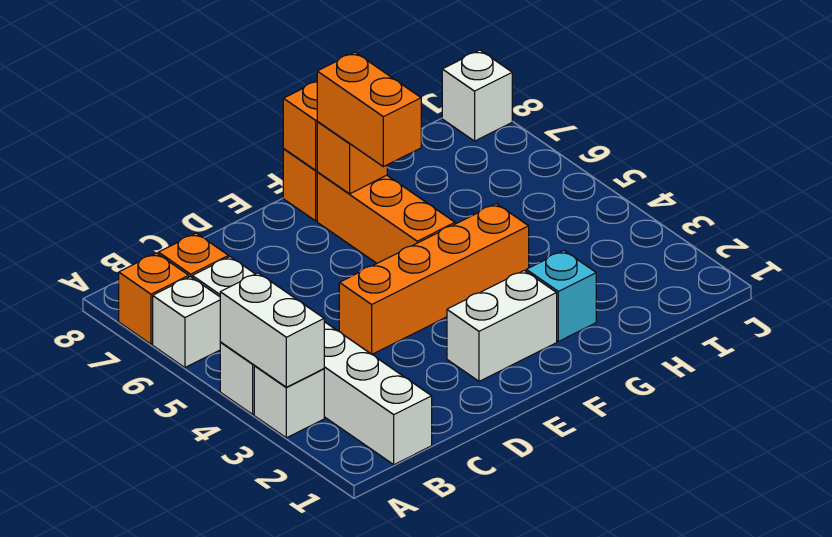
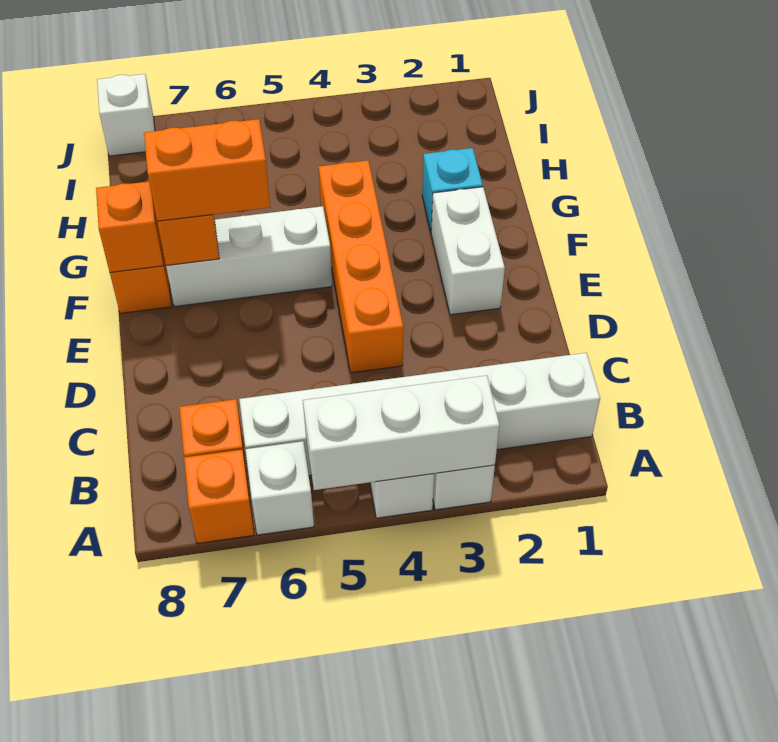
white brick A3:A4 level 2 -> white brick A3:A5 level 2
orange brick F5:F7 level 1 -> white brick F5:F7 level 1

